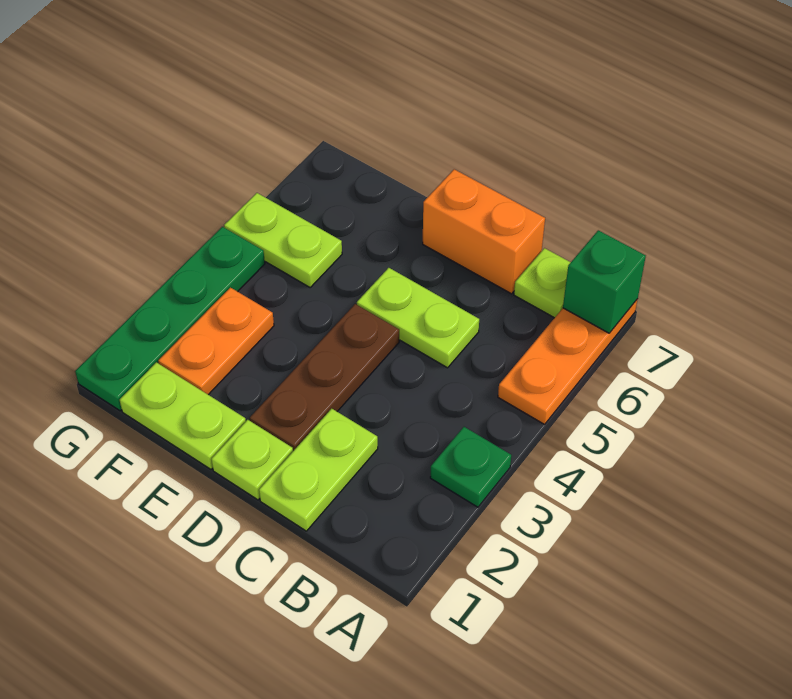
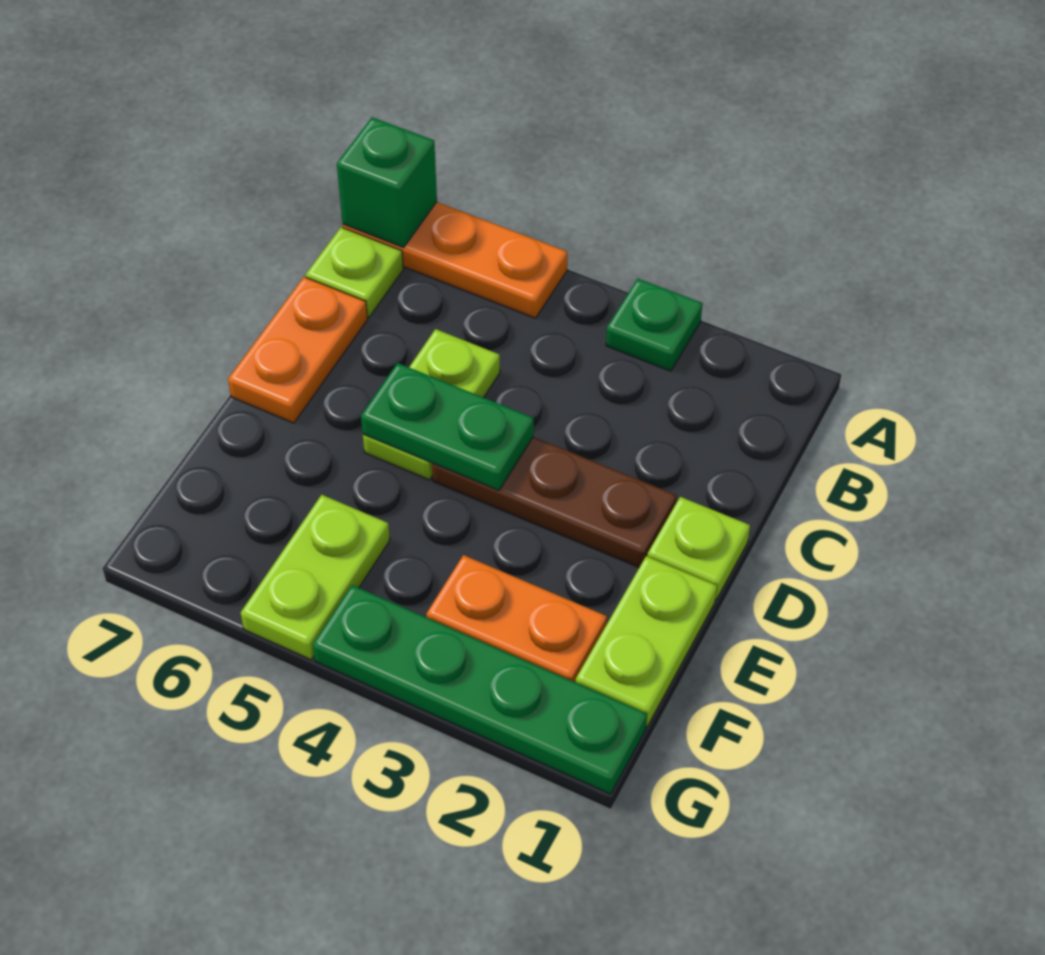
lime plate C1:C2 level 1 -> none
orange brick C7:D7 level 1 -> orange plate C7:D7 level 1
none -> green plate D4:D5 level 2

